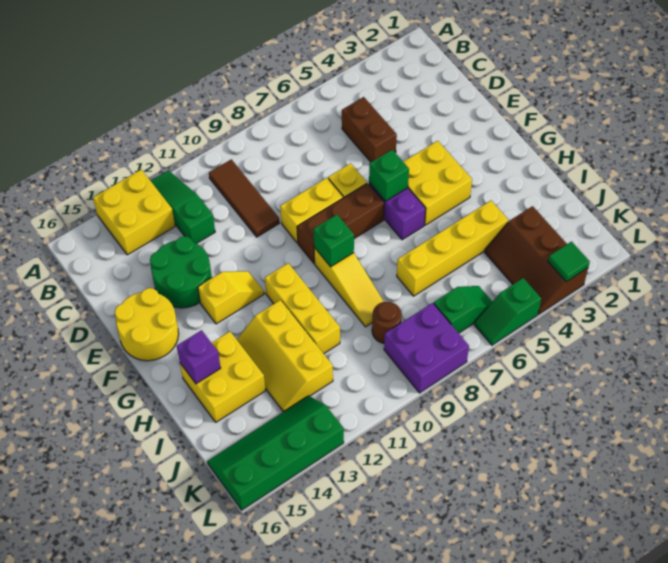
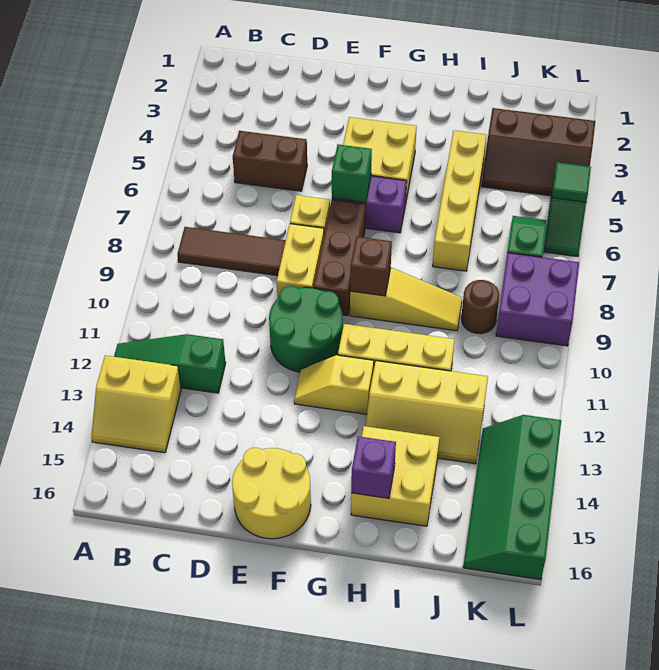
yellow brick A13:B14 level 1 -> yellow slope A13:B14 level 1 top 13
brown tile B10:D10 level 1 -> brown tile B8:D8 level 1
green round brick D13:E14 level 1 -> green round brick E10:F11 level 1
yellow slope F12:F13 level 1 top 13 -> yellow slope F12:G12 level 1 top G
green brick G9 level 2 -> brown brick G9 level 2
green tile L3 level 2 -> green tile L5 level 2

